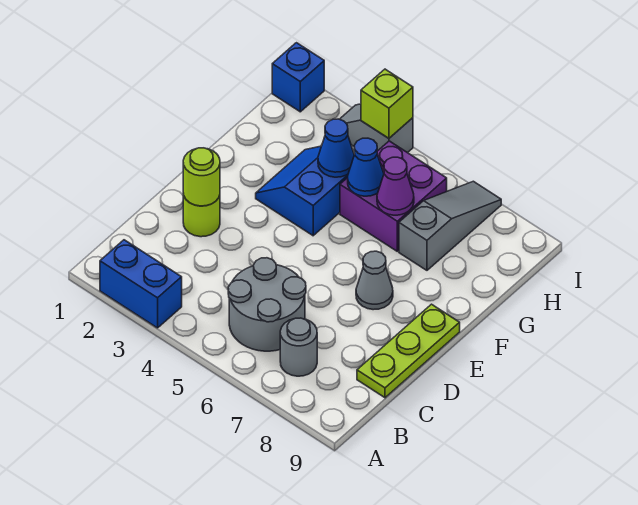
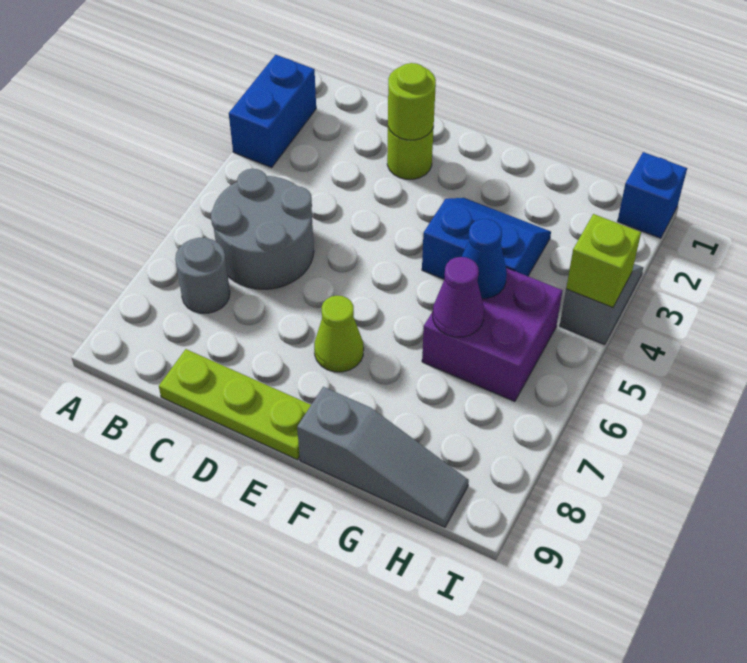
grey cone E7 level 1 -> lime cone E7 level 1
blue cone G4 level 2 -> none
grey slope G7:I7 level 1 top G -> grey slope F9:H9 level 1 top F

